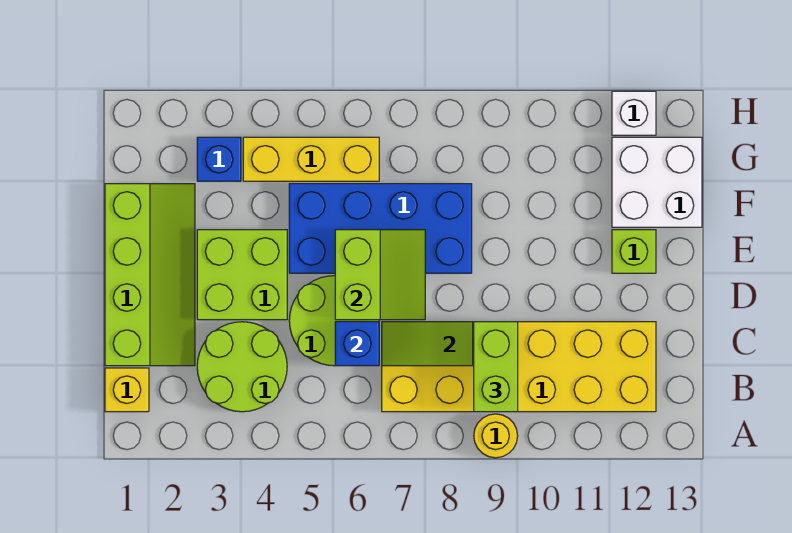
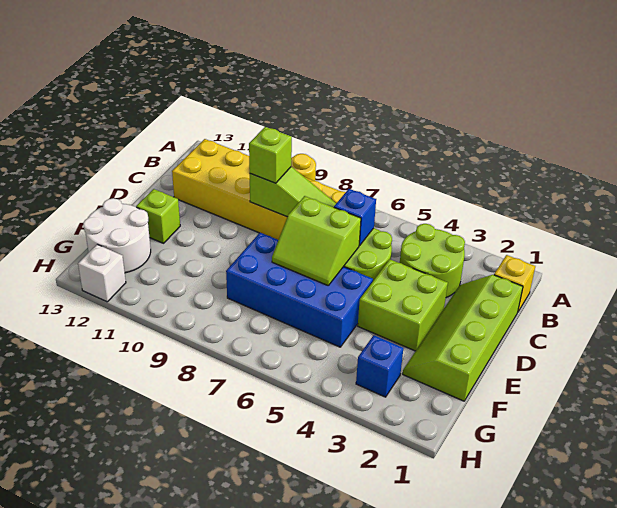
lime brick B9:C9 level 3 -> lime brick C9 level 3
lime slope D6:E7 level 2 top 6 -> lime slope D6:E7 level 2 top D
white brick F12:G13 level 1 -> white round brick F12:G13 level 1
yellow brick G4:G6 level 1 -> none

